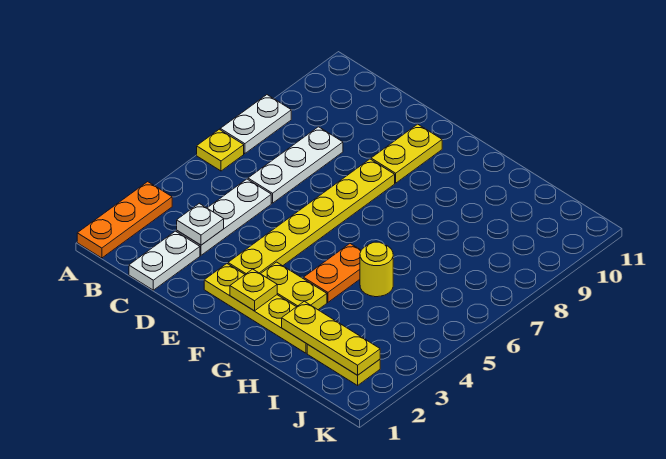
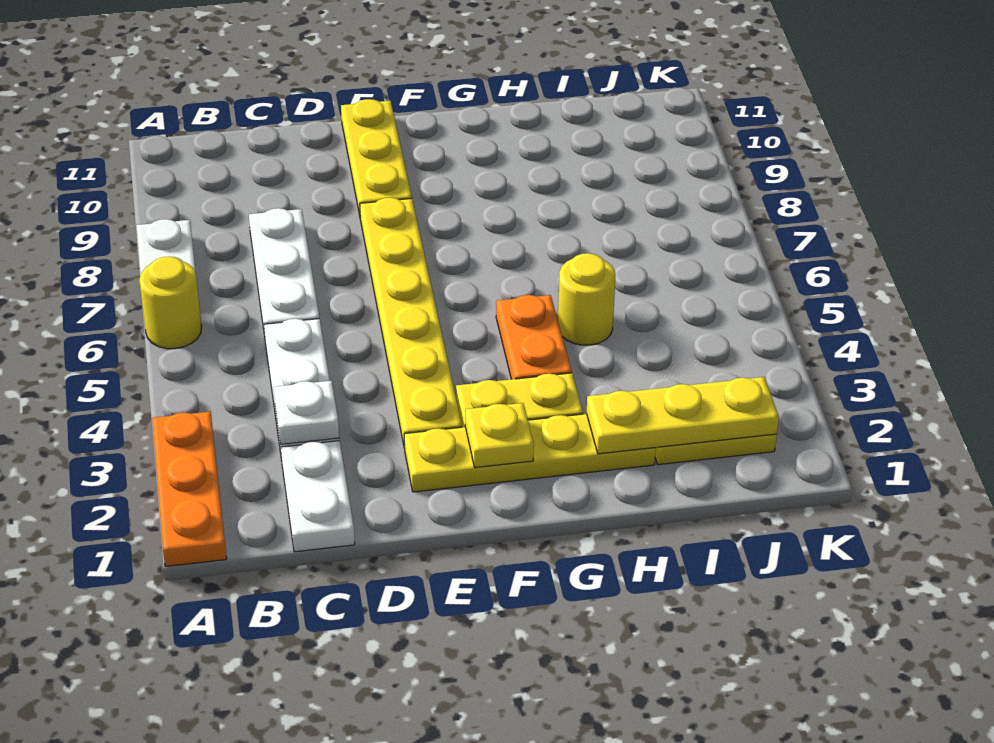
yellow plate A6 level 1 -> yellow round brick A6 level 1
yellow plate E9:E10 level 1 -> yellow plate E9:E11 level 1

